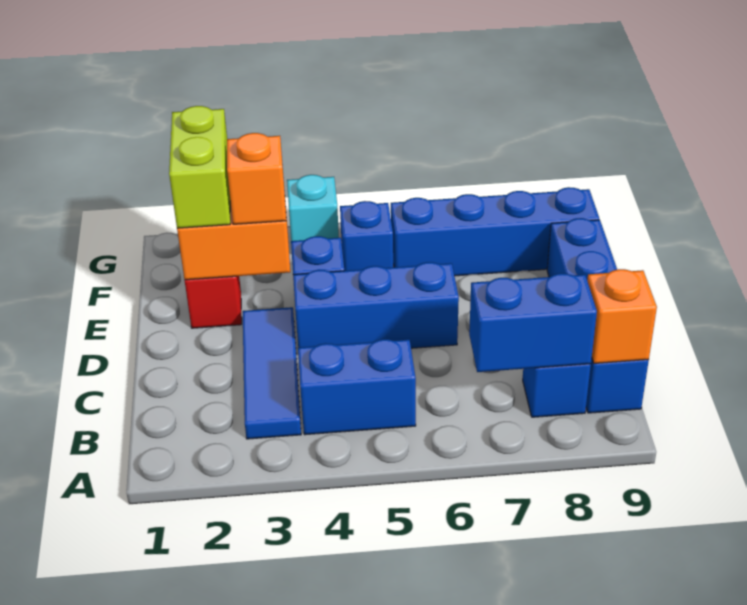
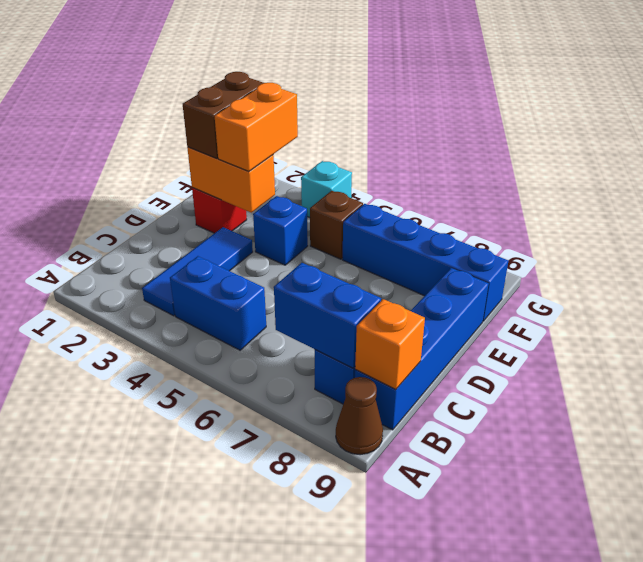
none -> brown cone A9 level 1
blue brick D4:D6 level 1 -> none
lime brick E2:F2 level 3 -> brown brick E2:F2 level 3
orange brick E3 level 3 -> orange brick E3:F3 level 3
blue brick F5 level 1 -> brown brick F5 level 1

